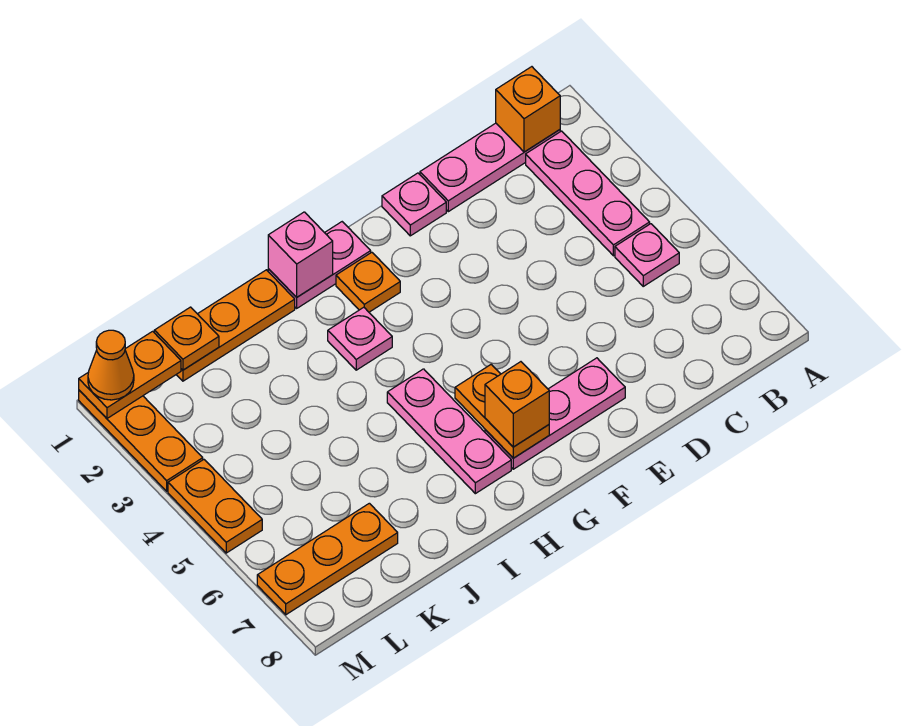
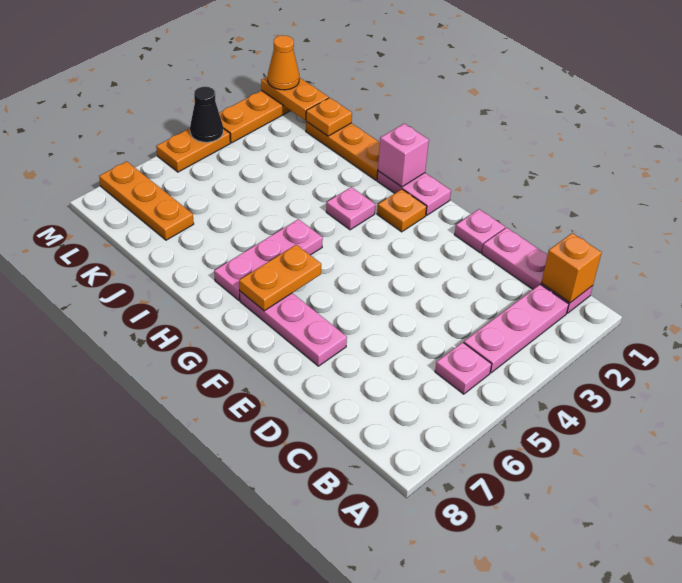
orange brick G7 level 3 -> none
none -> black cone M4 level 2

